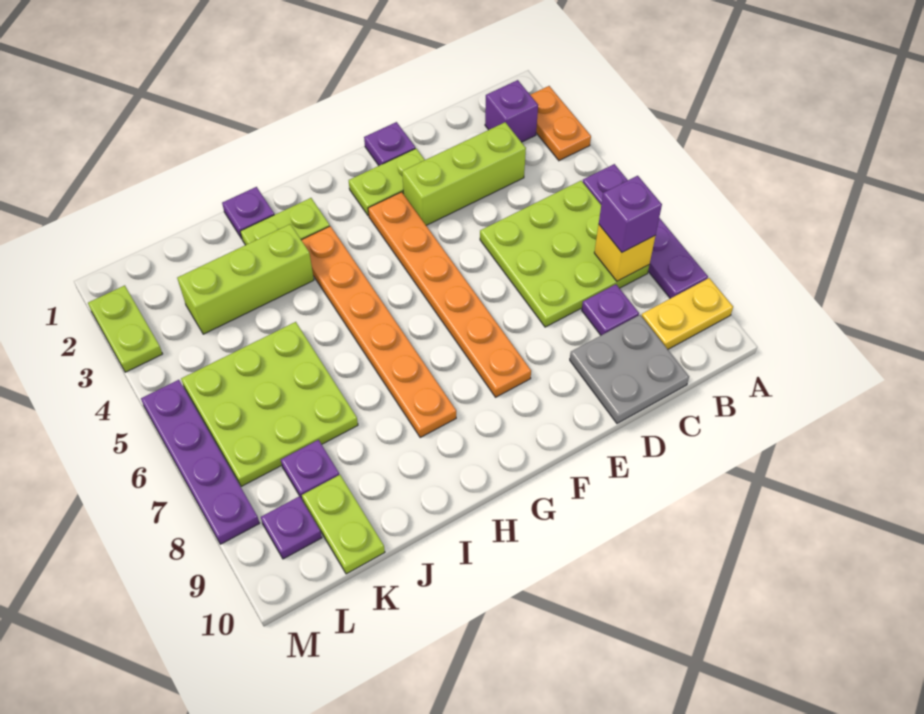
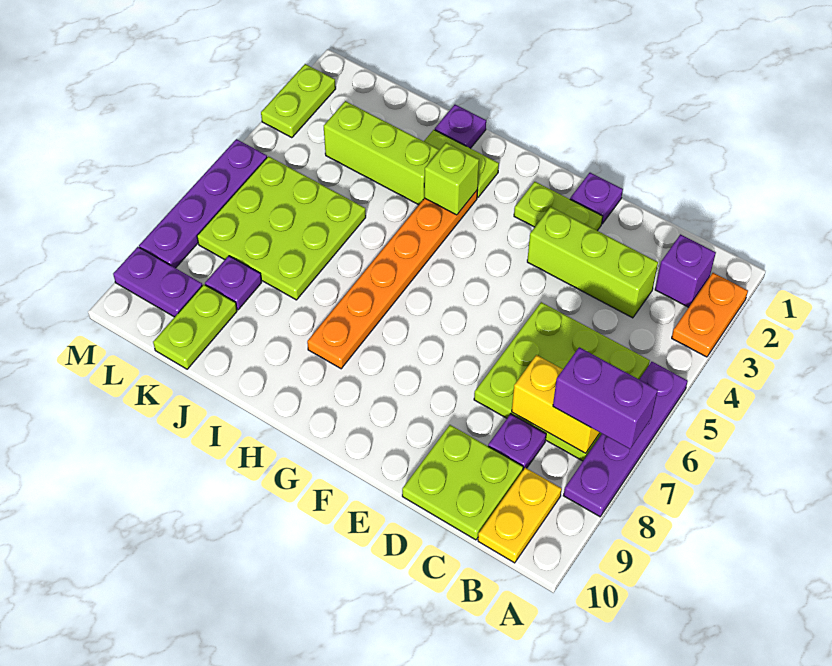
yellow plate A9:B9 level 1 -> yellow plate B9:B10 level 1
yellow brick B7 level 2 -> yellow brick B7:C7 level 2
purple brick B7 level 3 -> purple brick A7:B7 level 3
grey plate C9:D10 level 1 -> lime plate C9:D10 level 1
orange plate F3:F8 level 1 -> none
none -> lime brick H3 level 2
purple plate L9 level 1 -> purple plate L9:M9 level 1

